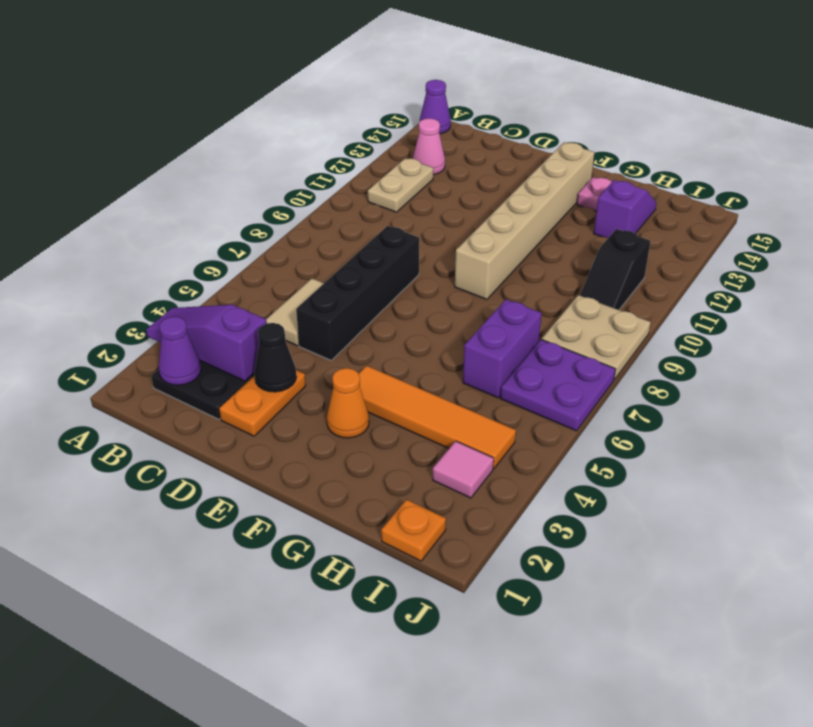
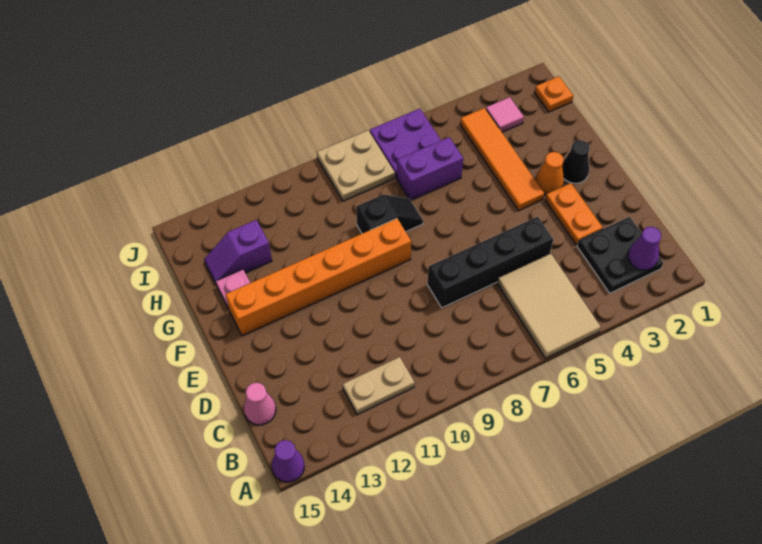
purple slope A3:C3 level 2 top C -> none
pink cone B13 level 1 -> pink cone C15 level 1
tan tile C5:C6 level 1 -> tan tile A5:C6 level 1
orange plate D2:D3 level 1 -> orange plate D3:E3 level 1
black cone D3 level 2 -> black cone F2 level 1
tan brick F9:F14 level 1 -> orange brick F9:F14 level 1
black slope I10:I11 level 1 top 11 -> black slope G8:G9 level 1 top 9

